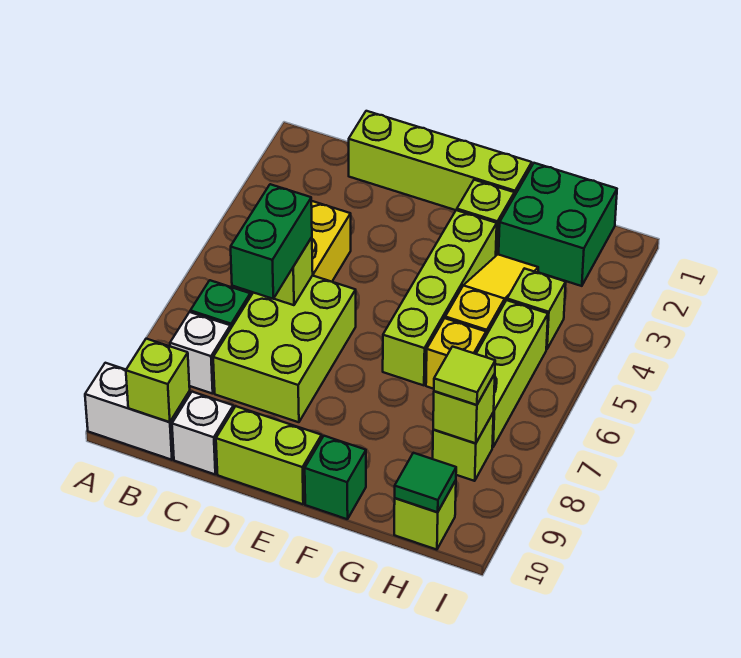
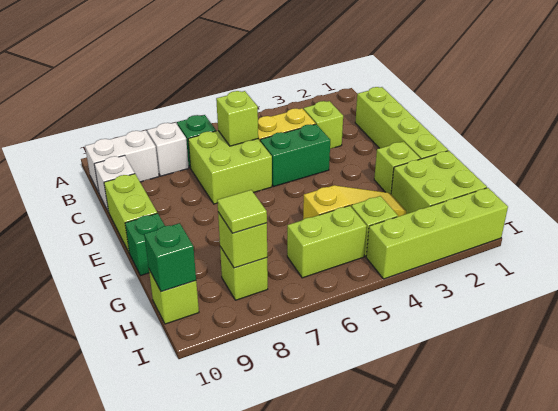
white brick A10:B10 level 1 -> white brick B9:B10 level 1
lime brick B10 level 2 -> lime brick C3 level 1
lime brick C6:D8 level 1 -> lime brick C6:D7 level 1
green brick C6:C7 level 3 -> green brick D4:D5 level 1
lime brick F3:F6 level 1 -> lime brick I1:I4 level 1
green brick G1:H2 level 1 -> lime brick G1:H2 level 1
yellow brick G6 level 1 -> none
lime brick H5:H7 level 1 -> lime brick H5:H6 level 1
green tile H10 level 2 -> green brick H10 level 2

